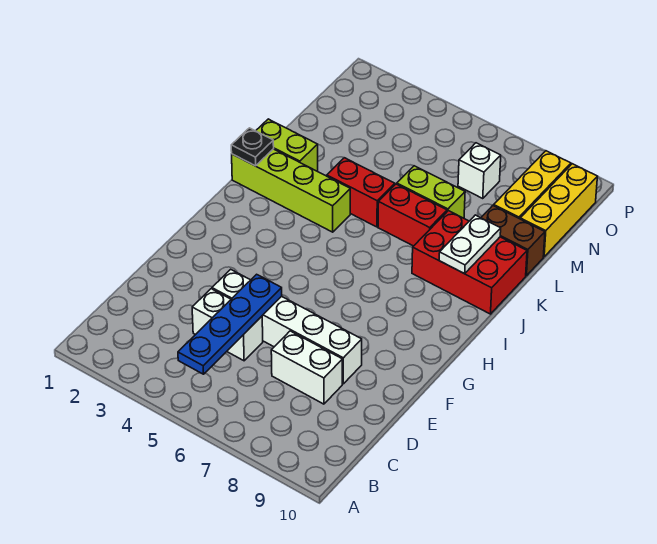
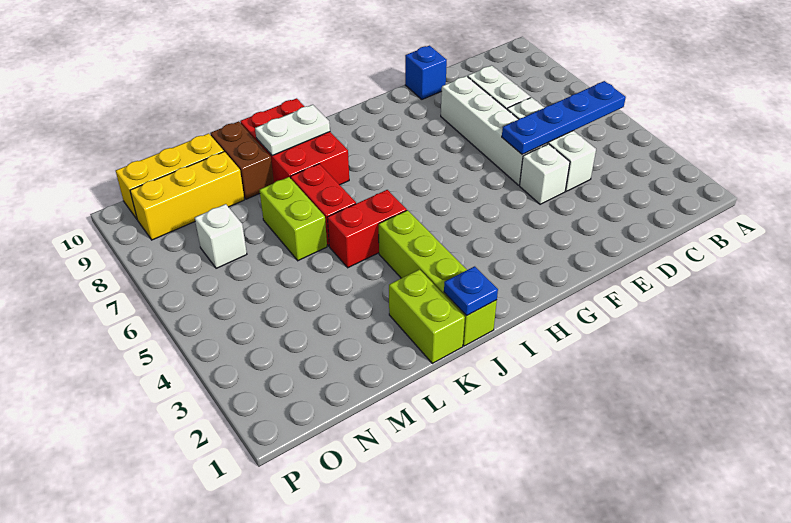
white brick D4:D5 level 1 -> white brick D4:D6 level 1
none -> blue brick E10 level 1
black plate J1 level 2 -> blue plate J1 level 2
red brick K4:K5 level 1 -> red brick J5:K5 level 1

